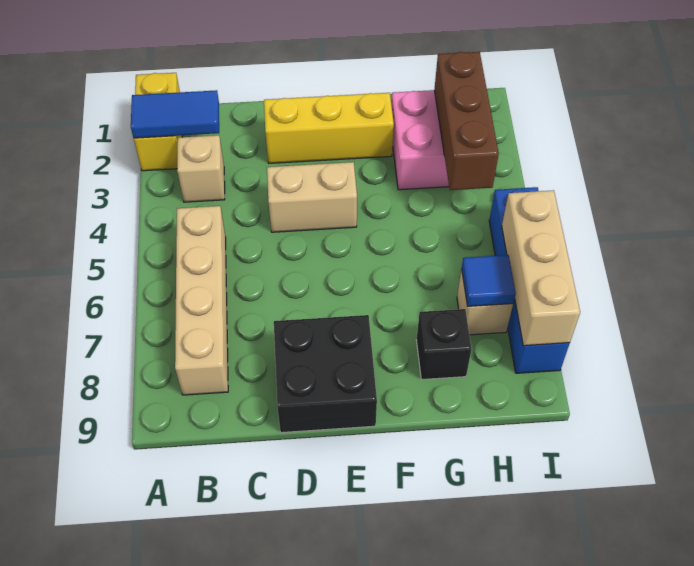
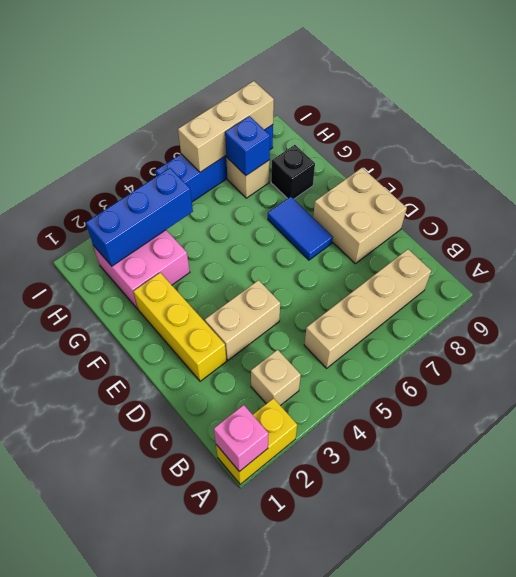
none -> pink brick A1 level 2
blue tile A2:B2 level 2 -> blue tile E7:F7 level 1
tan brick D4:E4 level 1 -> tan brick D3:D4 level 1
black brick D8:E9 level 1 -> tan brick D8:E9 level 1
brown brick H2:H4 level 2 -> blue brick H2:H4 level 2
blue tile H7 level 2 -> blue brick H7 level 2

